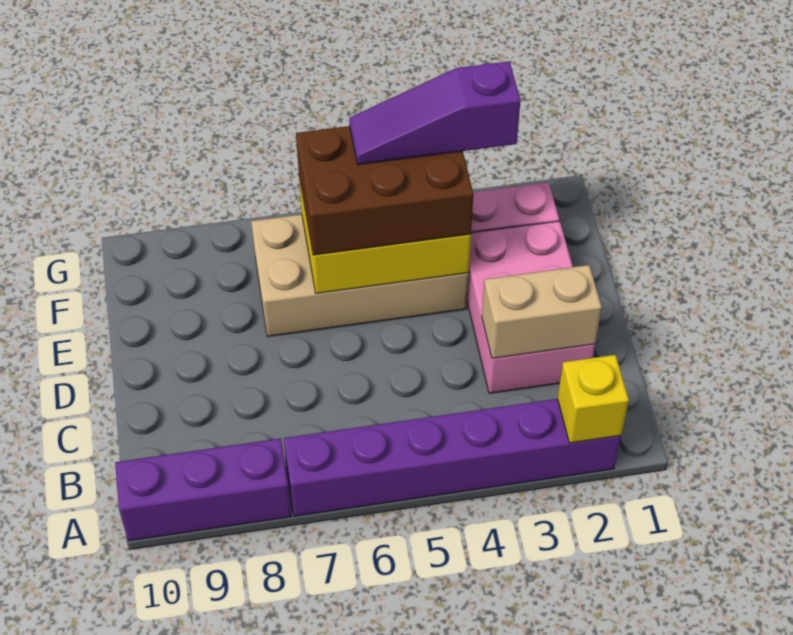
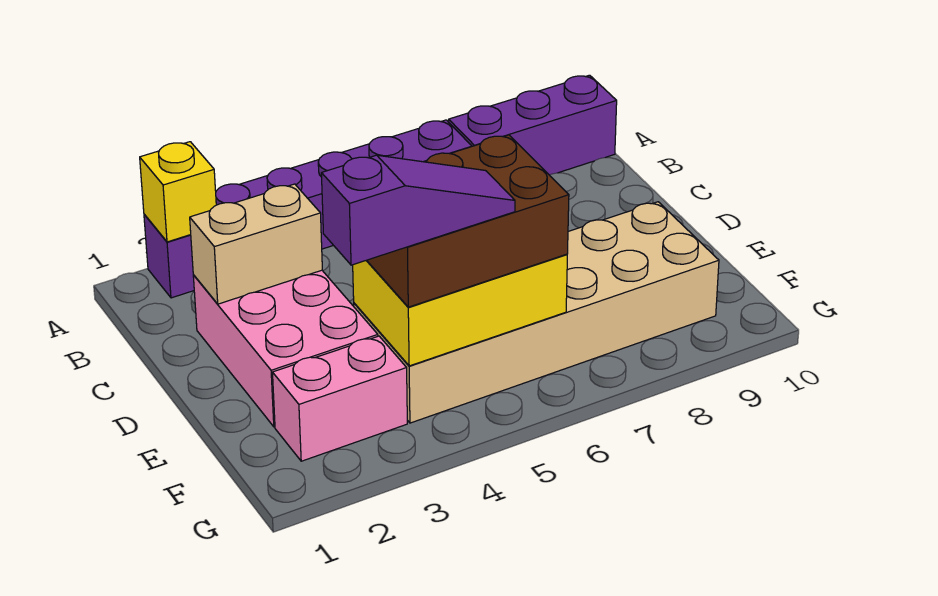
tan brick E4:F7 level 1 -> tan brick E4:F9 level 1

